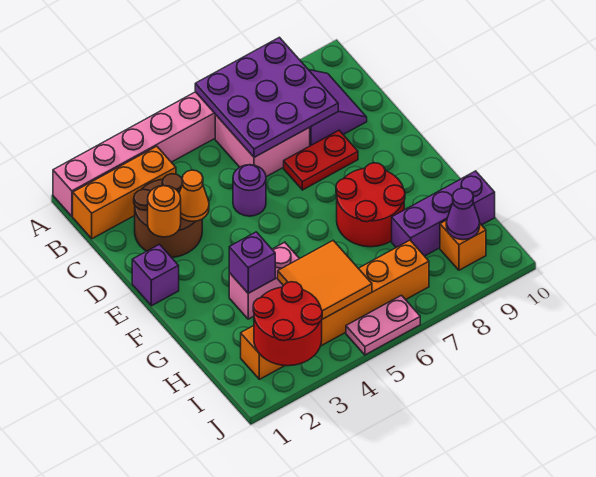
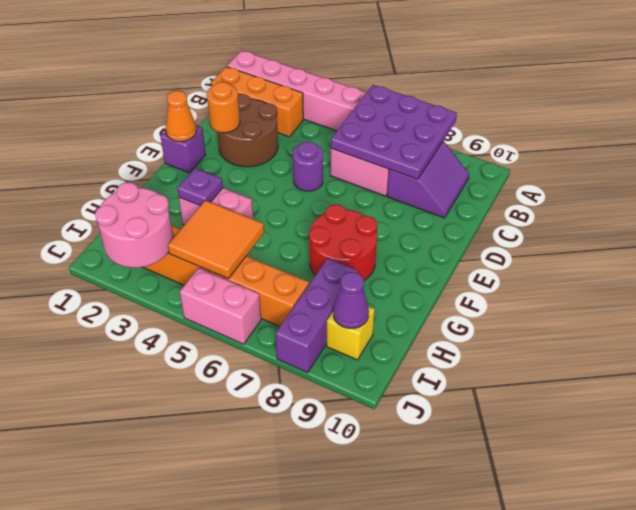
orange cone D3 level 2 -> orange cone E1 level 2
red plate D7:D8 level 1 -> none
purple brick G3 level 2 -> purple plate G3 level 2
purple brick H8:H10 level 1 -> purple brick H8:J8 level 1
red round brick I2:J3 level 2 -> pink round brick I2:J3 level 2
orange brick I9 level 1 -> yellow brick I9 level 1
pink plate J5:J6 level 1 -> pink brick J5:J6 level 1

